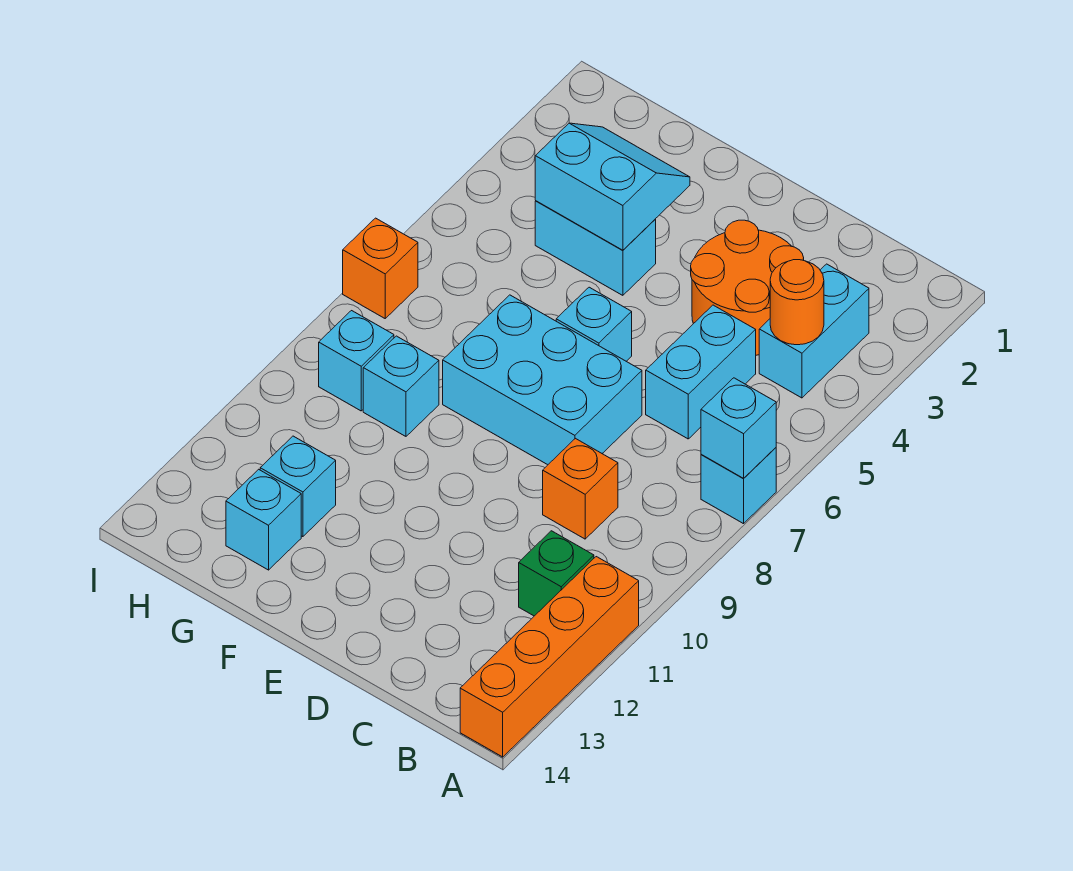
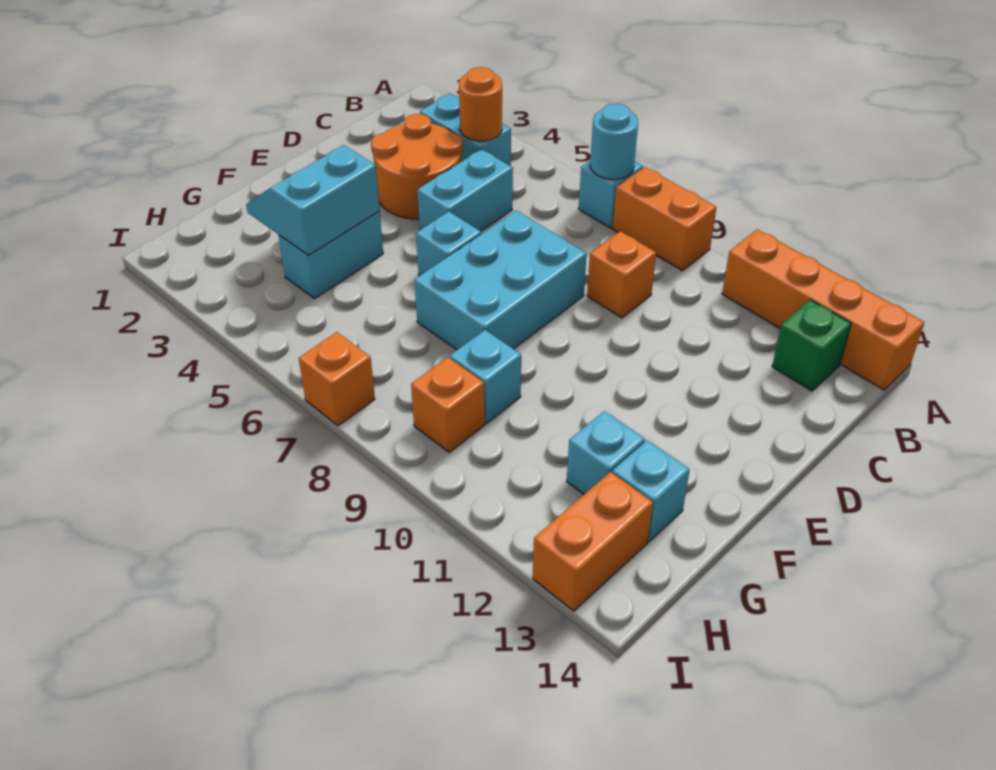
cyan brick A7 level 2 -> cyan round brick A7 level 2
none -> orange brick A8:A9 level 1
green brick B11 level 1 -> green brick B13 level 1
cyan brick C5:C6 level 1 -> cyan brick C5:D5 level 1
cyan brick H9 level 1 -> orange brick H9 level 1
none -> orange brick H13:I13 level 1

